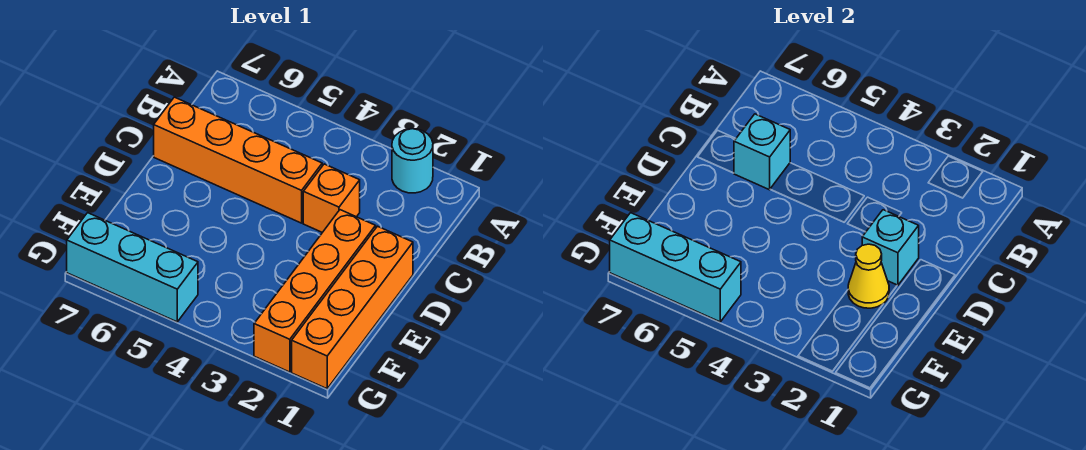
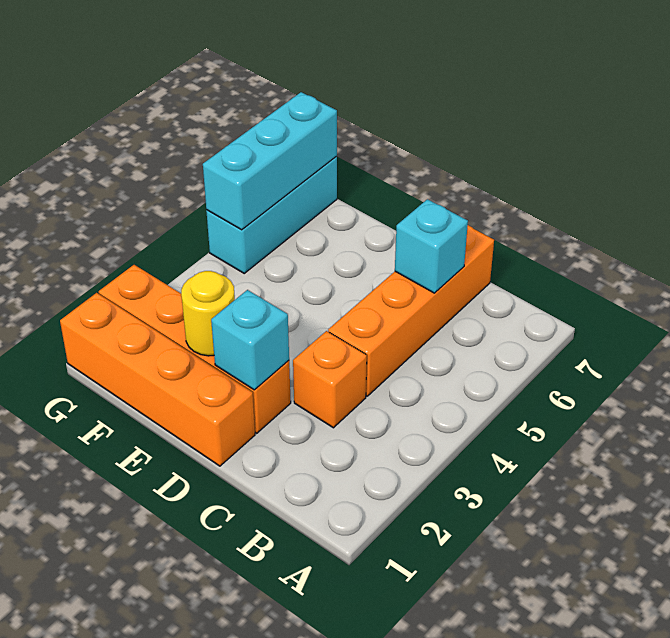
cyan round brick A2 level 1 -> none
yellow cone E2 level 2 -> yellow round brick E2 level 2

